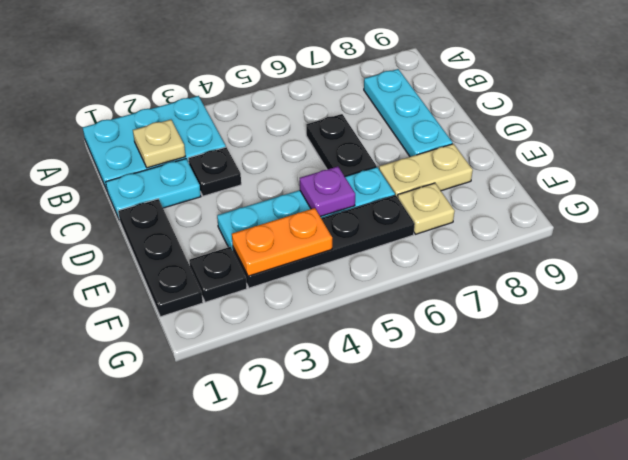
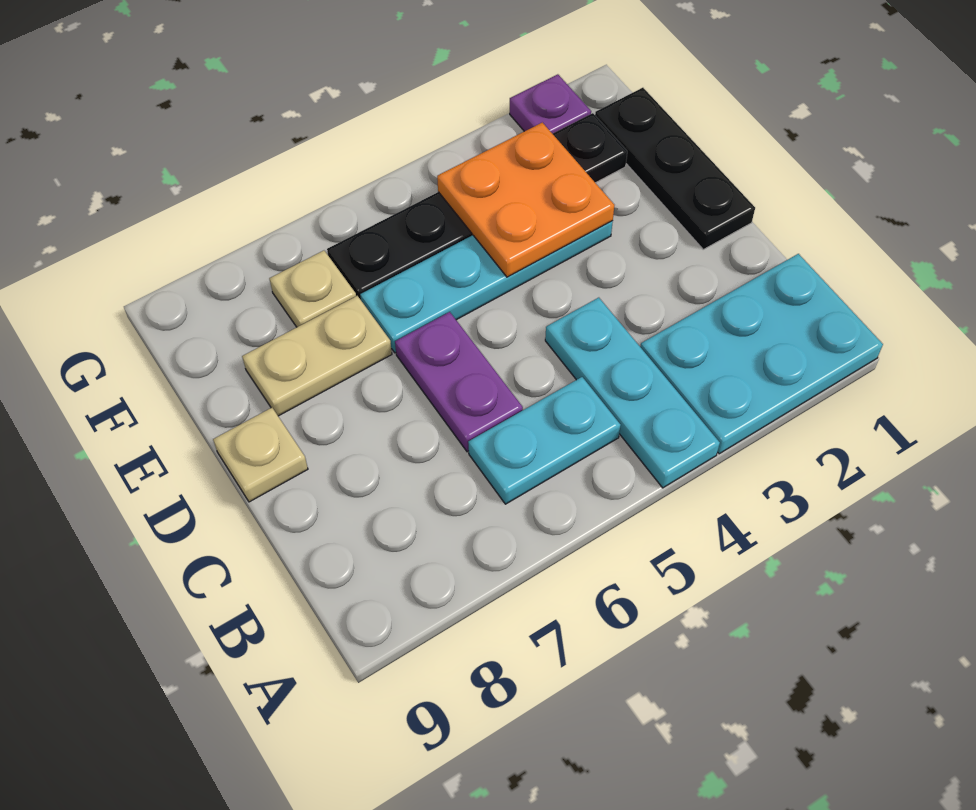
tan plate B2 level 2 -> tan plate D9 level 1
cyan plate B8:D8 level 1 -> cyan plate A4:C4 level 1
cyan plate C1:C2 level 1 -> cyan plate B5:B6 level 1
black plate C3 level 1 -> none
black plate C6:D6 level 1 -> purple plate C6:D6 level 1
purple plate E5 level 2 -> purple plate G2 level 1
orange plate F3:F4 level 2 -> orange plate E3:F4 level 2

